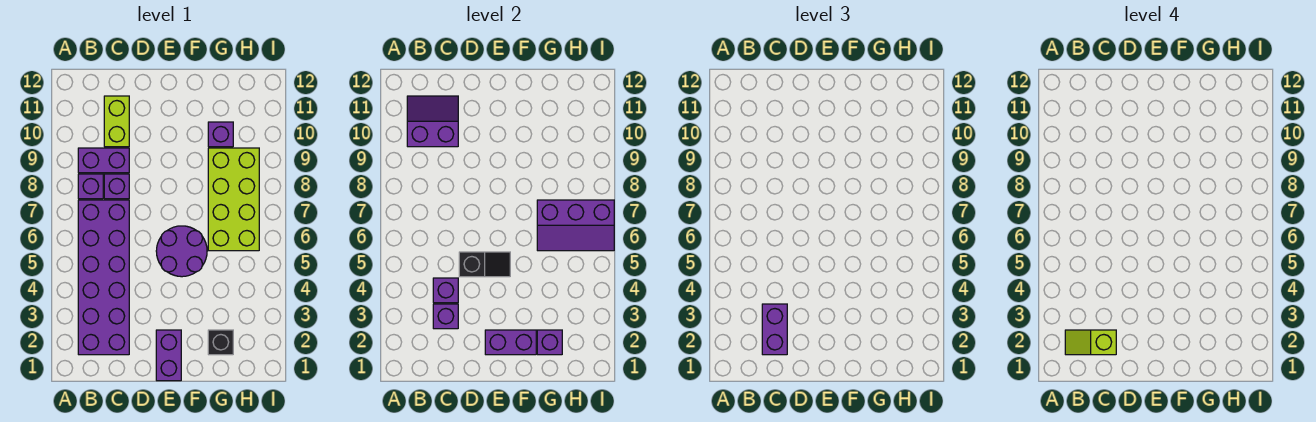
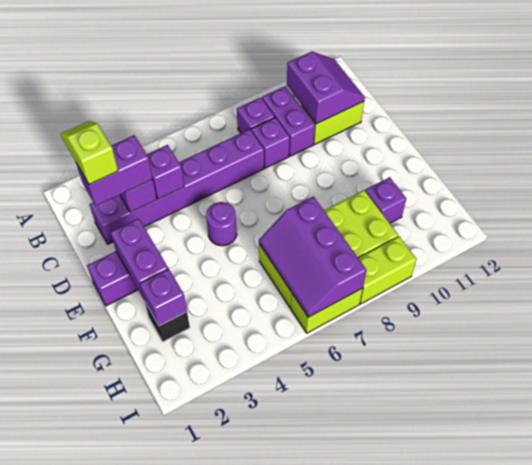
purple brick B2:C7 level 1 -> purple brick C2:C7 level 1
black slope D5:E5 level 2 top D -> none
purple round brick E5:F6 level 1 -> purple round brick E5 level 1
none -> lime brick I6:I7 level 1
none -> lime brick I8:I9 level 1

